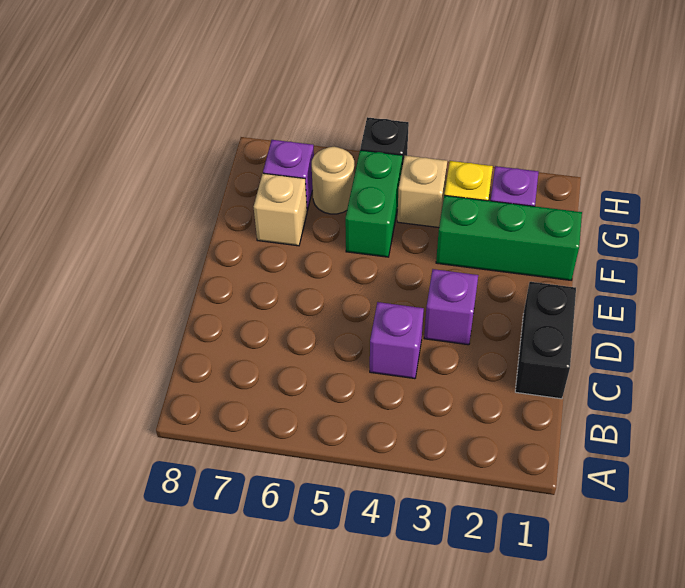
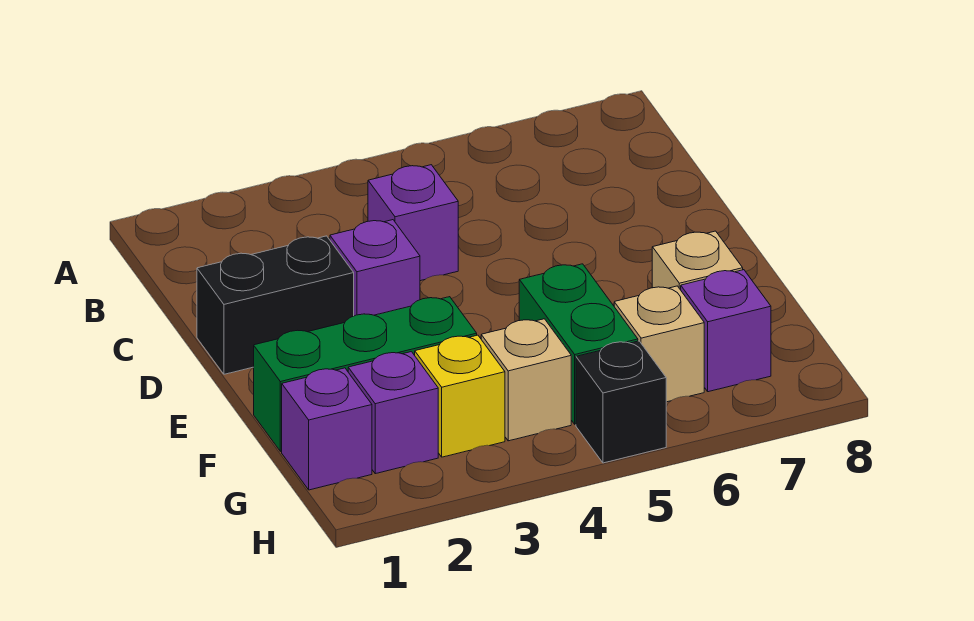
black brick C1:D1 level 1 -> black brick D1:D2 level 1
none -> purple brick G1 level 1
tan round brick G6 level 1 -> tan brick G6 level 1

